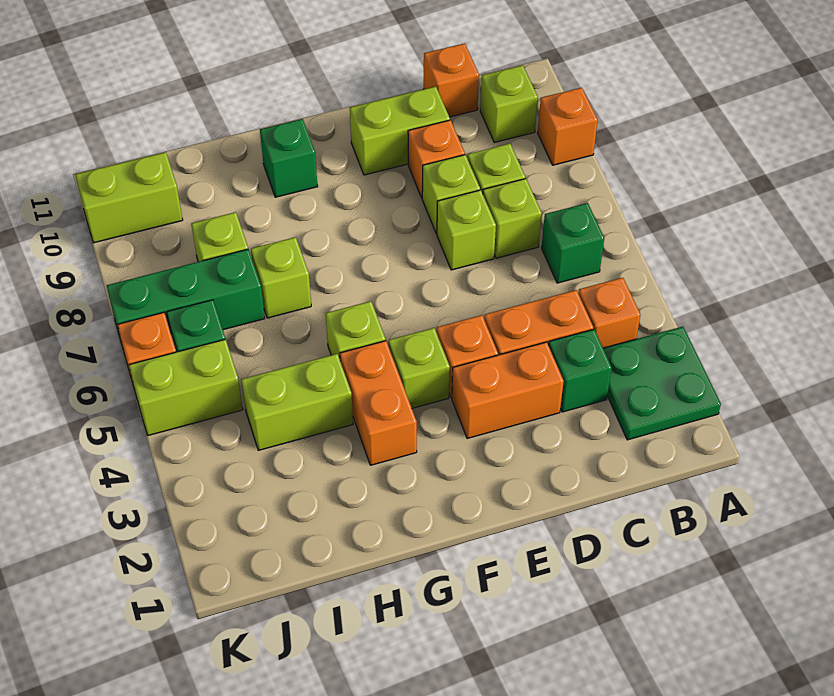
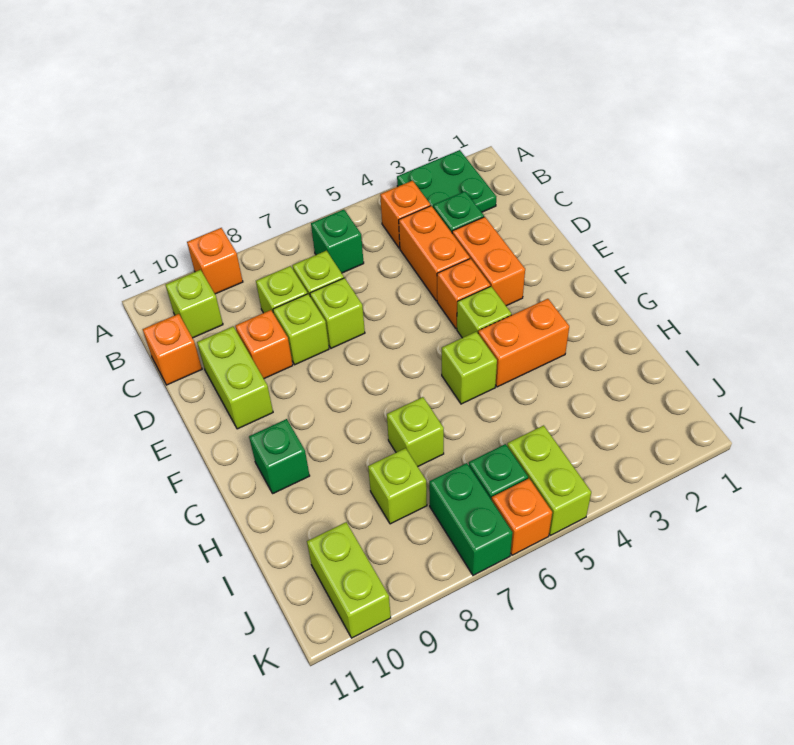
lime brick H4:I4 level 1 -> none
green brick I7:K7 level 1 -> green brick J7:K7 level 1

